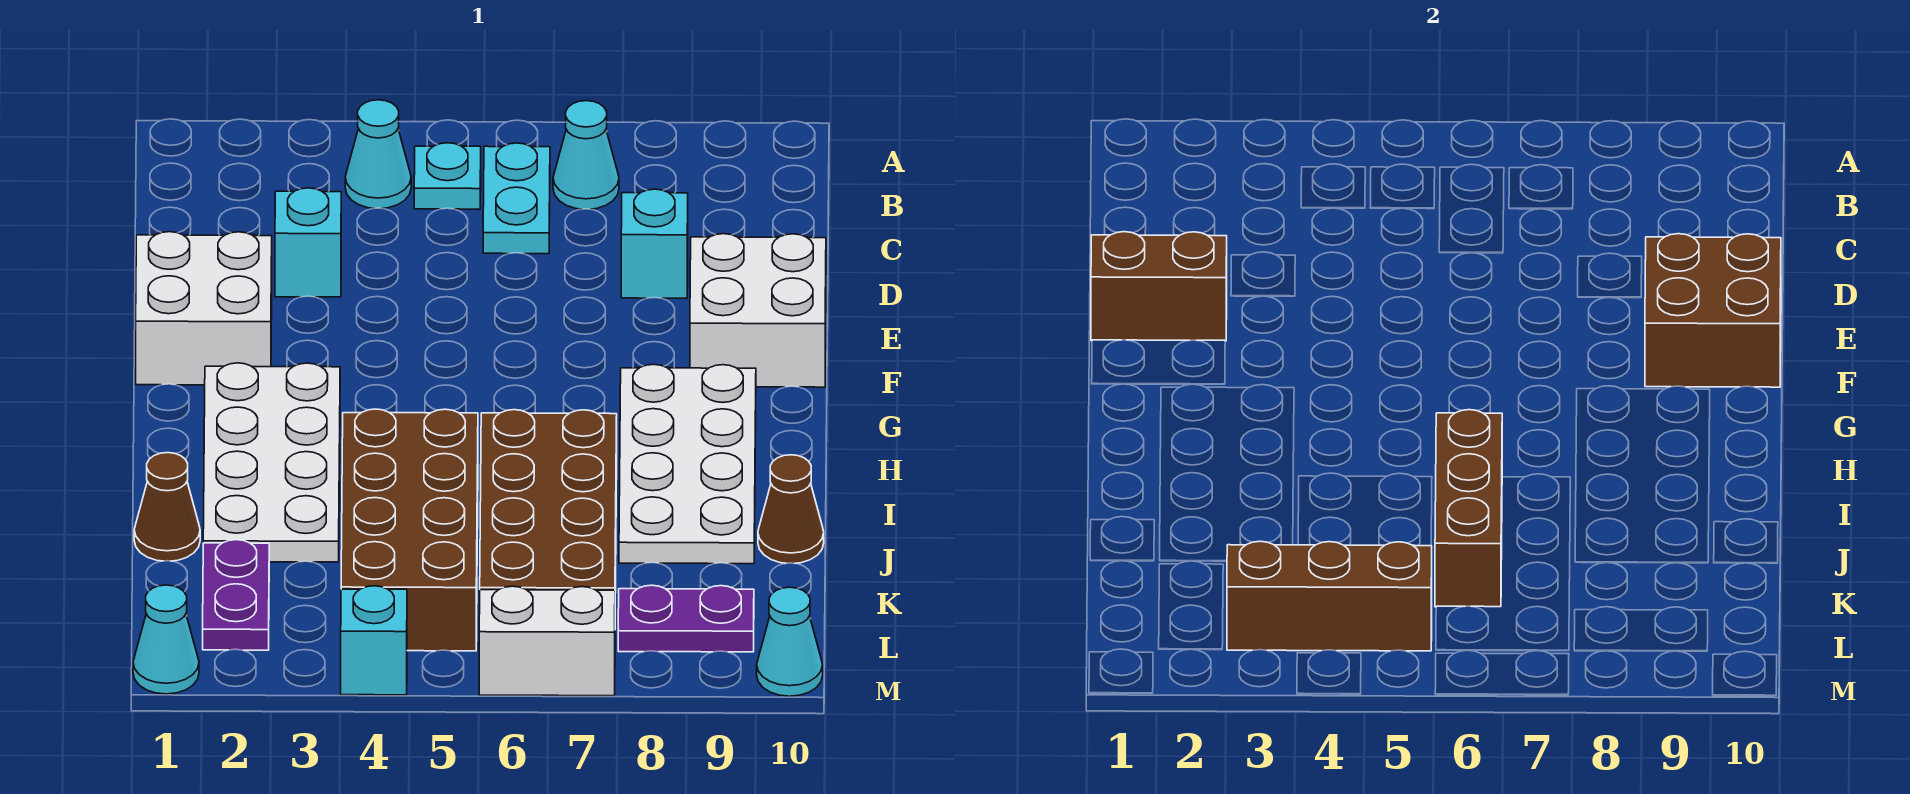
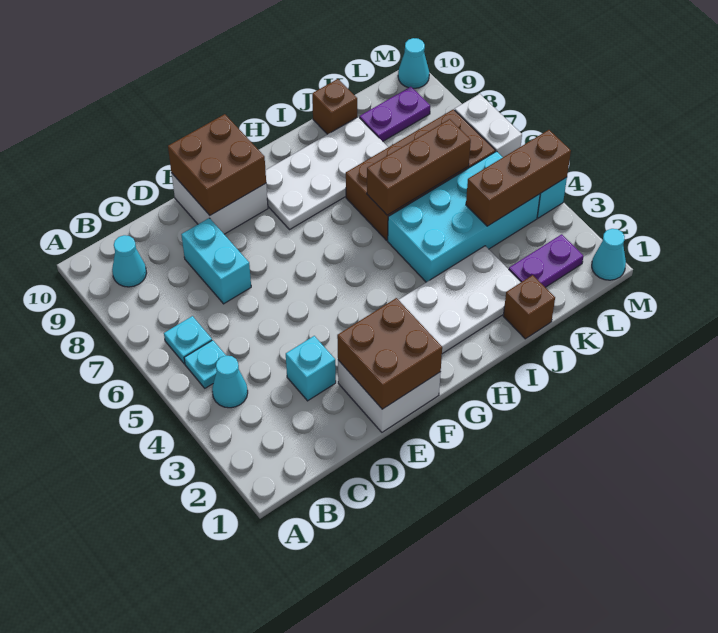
cyan plate B6:C6 level 1 -> cyan plate B6 level 1
cyan cone B7 level 1 -> cyan cone B9 level 1
cyan brick D8 level 1 -> cyan brick D7:D8 level 1
brown brick E1:E2 level 2 -> brown brick E1:F2 level 2
brown brick I4:L5 level 1 -> cyan brick I4:L5 level 1
brown cone J1 level 1 -> brown brick J1 level 1
brown cone J10 level 1 -> brown brick J10 level 1
brown brick L3:L5 level 2 -> brown brick K4:M4 level 2
purple plate L8:L9 level 1 -> purple plate K9:L9 level 1

